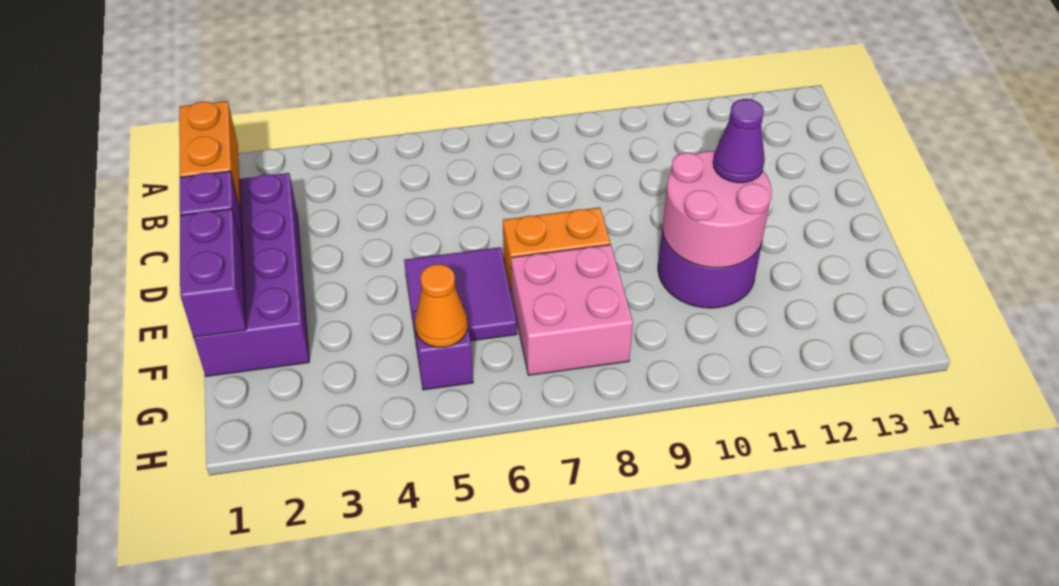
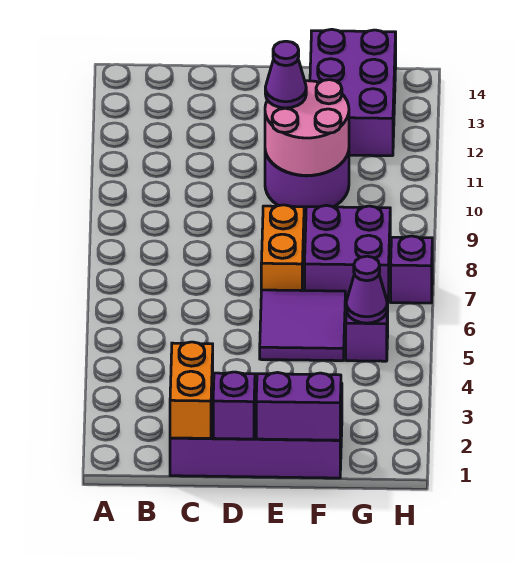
orange brick B1:C1 level 2 -> orange brick C1:C2 level 2
pink brick F7:G8 level 1 -> purple brick F7:G8 level 1
none -> purple brick F12:G14 level 1
orange cone G5 level 2 -> purple cone G5 level 2
none -> purple brick H7 level 1

